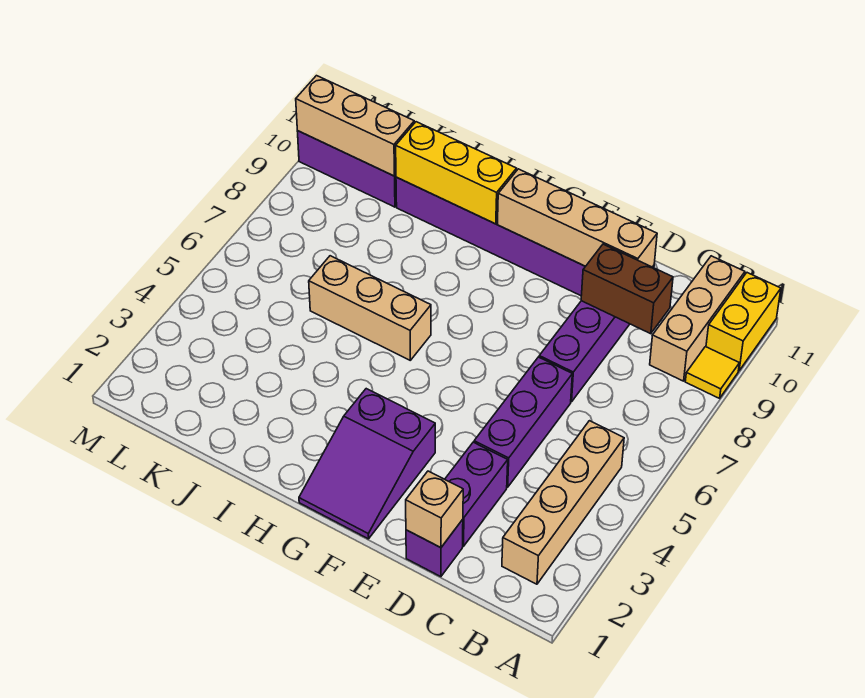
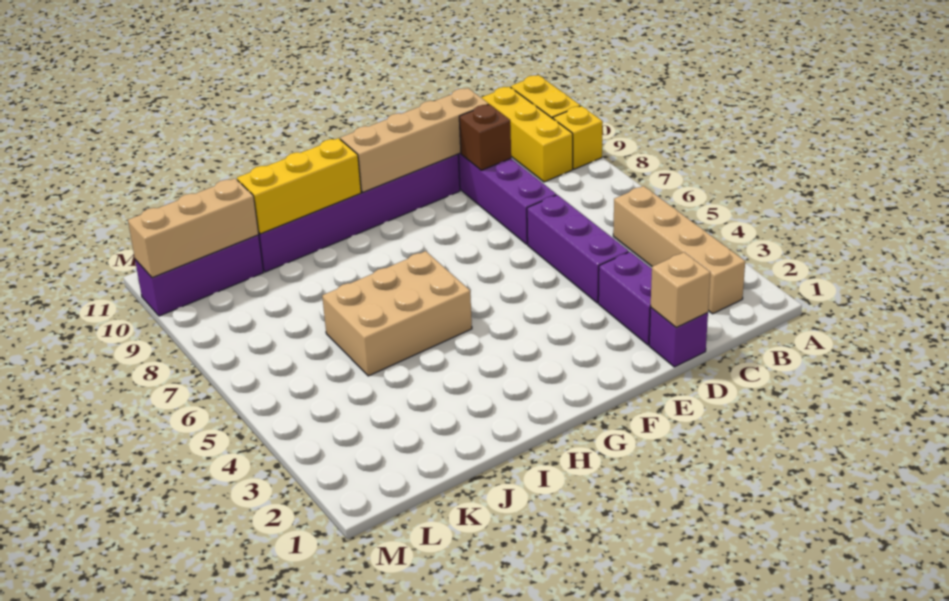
yellow tile A9 level 1 -> yellow brick A9 level 1
tan brick B9:B11 level 1 -> yellow brick B9:B11 level 1
brown brick C9:D9 level 2 -> brown brick D9 level 2
purple slope F1:G3 level 1 top 3 -> none
tan brick H6:J6 level 1 -> tan brick H5:J6 level 1

